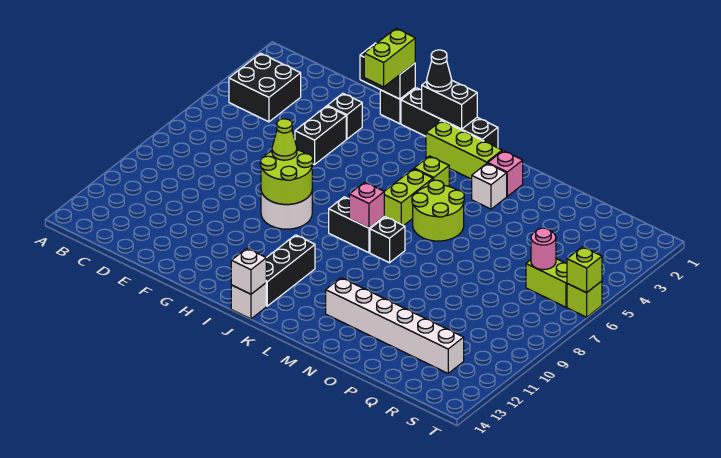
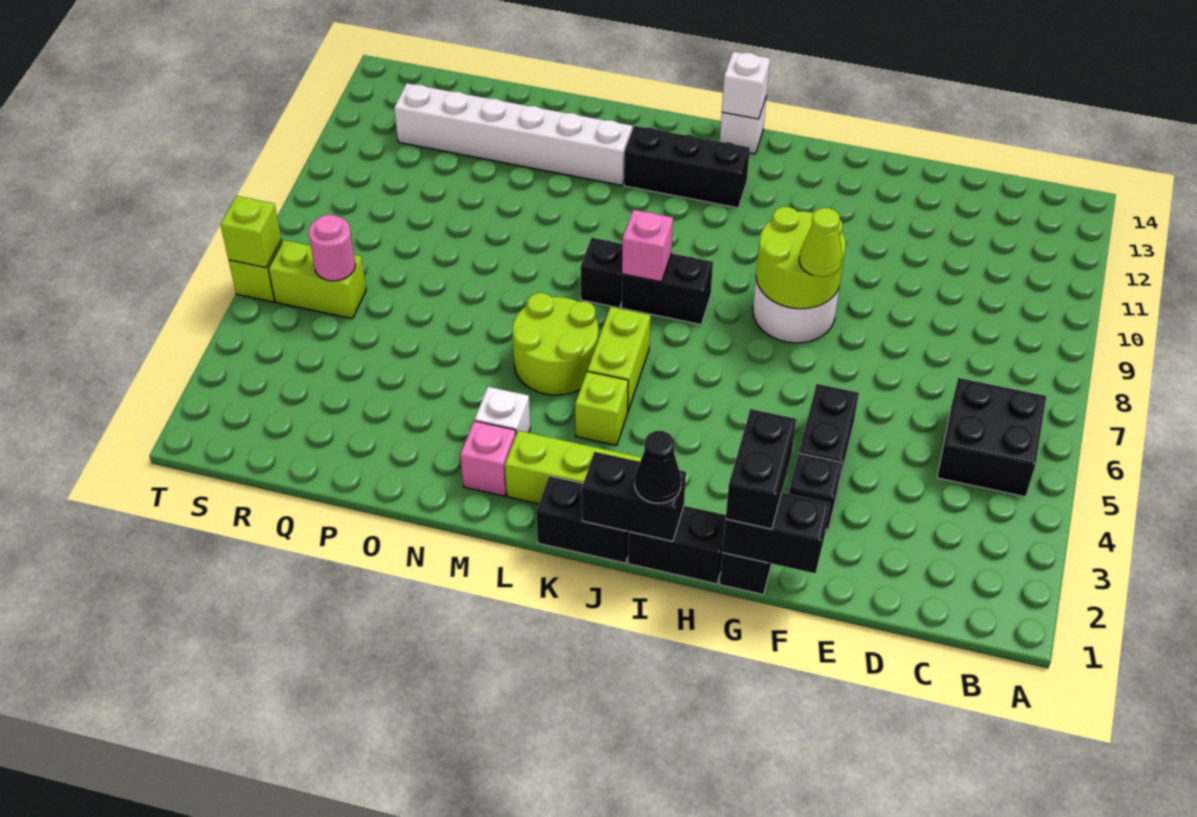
black brick B3:C4 level 1 -> black brick B5:C6 level 1
lime brick G1:G2 level 3 -> black brick G1:G2 level 3
black brick J11:J13 level 1 -> black brick J12:L12 level 1

